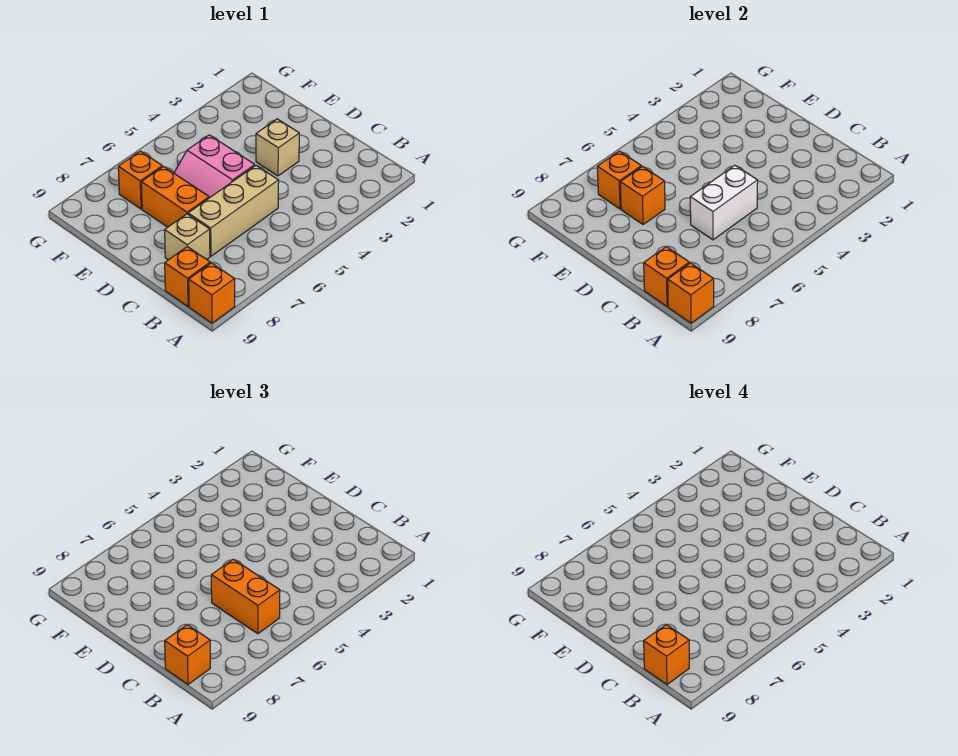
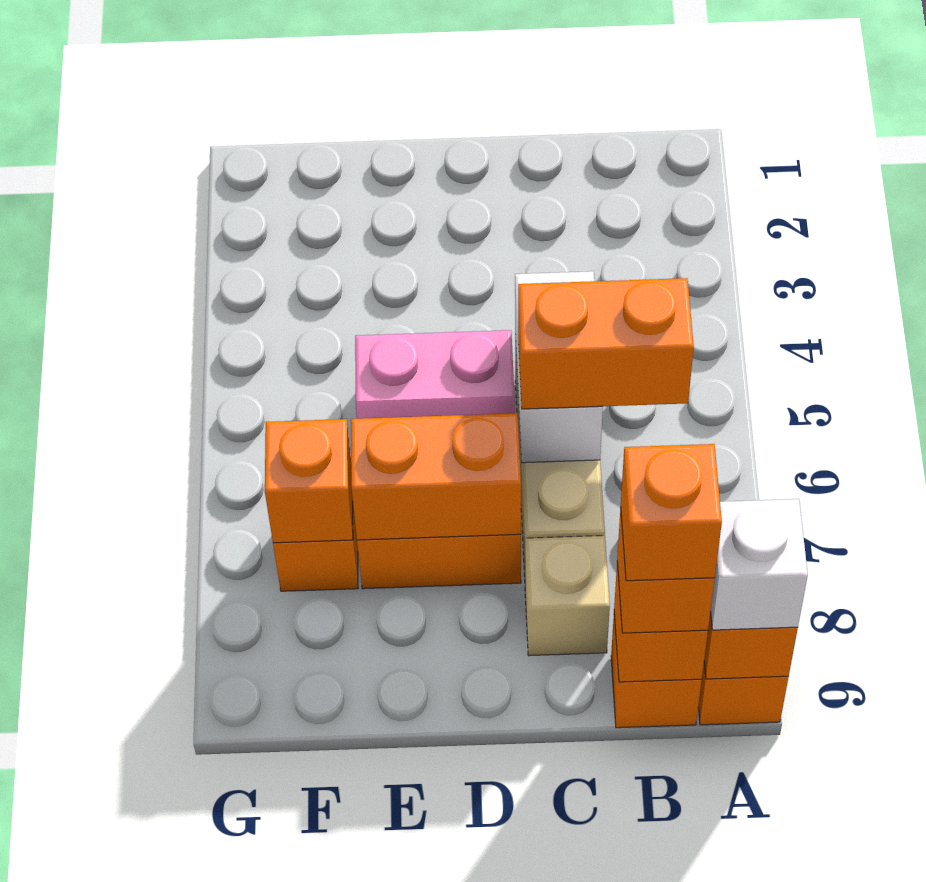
none -> white brick A9 level 3
tan brick D3 level 1 -> none
orange brick E7 level 2 -> orange brick D7:E7 level 2

